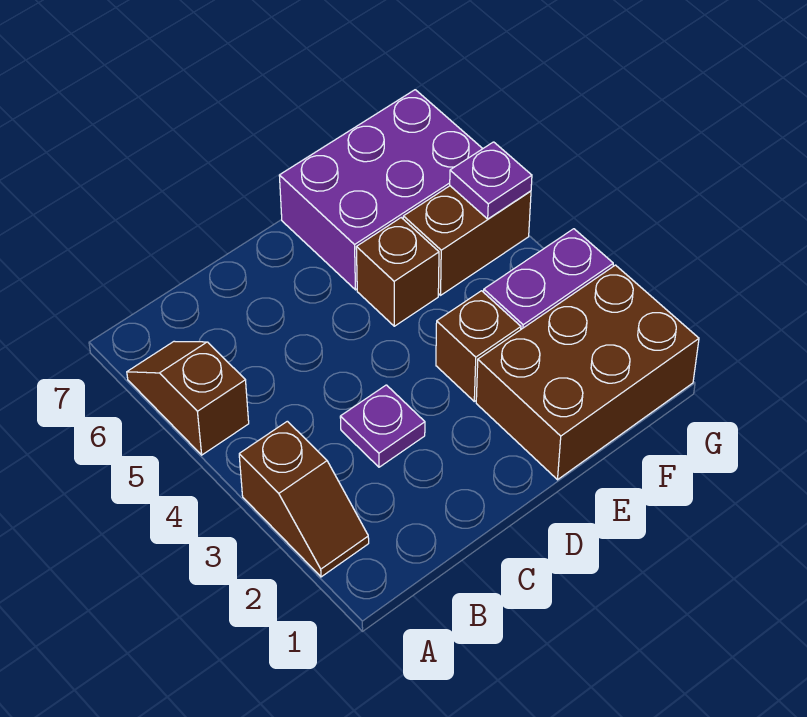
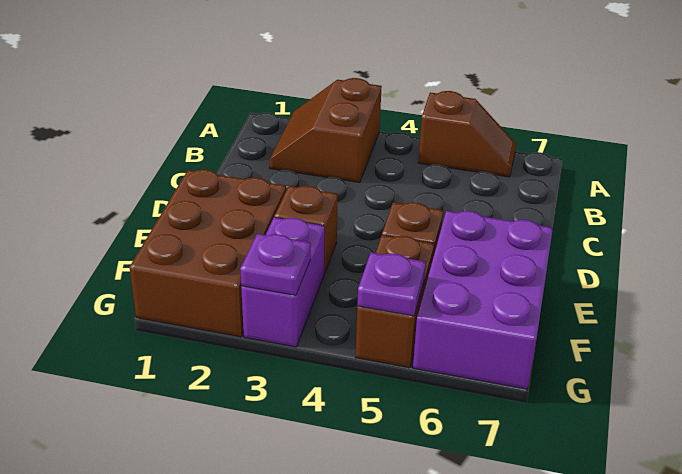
brown slope A2:A3 level 1 top 3 -> brown slope A2:B3 level 1 top 3
purple plate C3 level 1 -> purple plate G3 level 2

